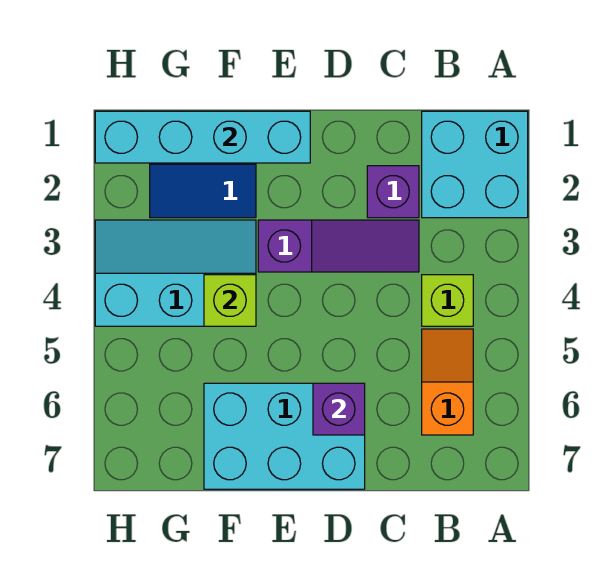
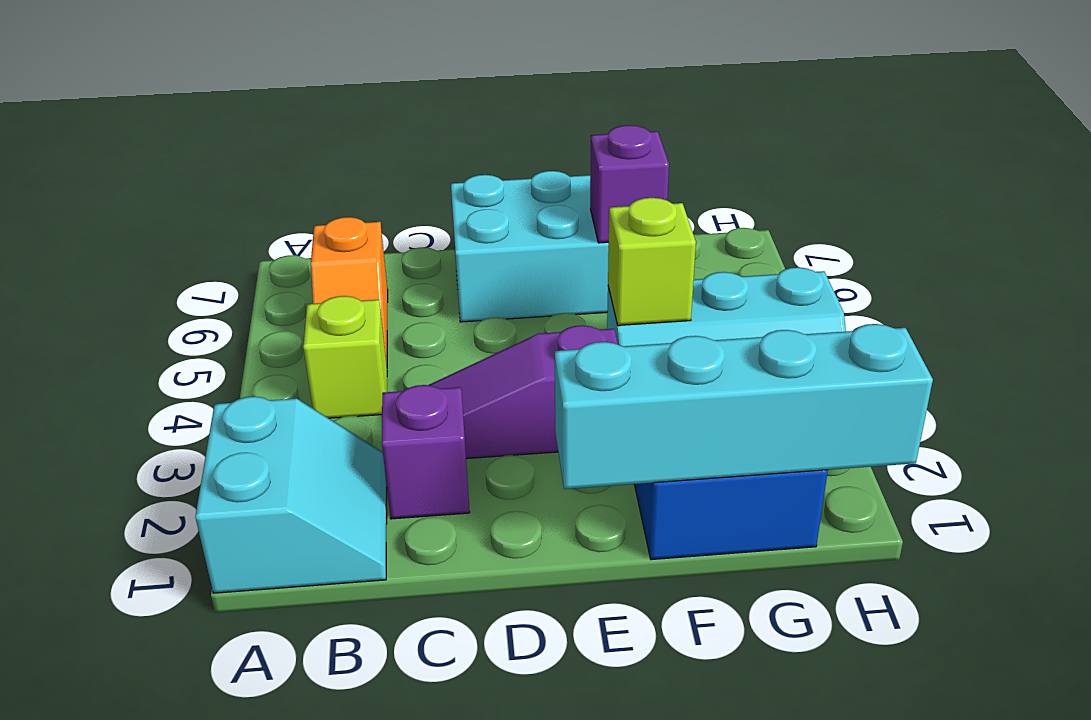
cyan brick A1:B2 level 1 -> cyan slope A1:B2 level 1 top A
purple brick D6 level 2 -> purple brick F6 level 2

